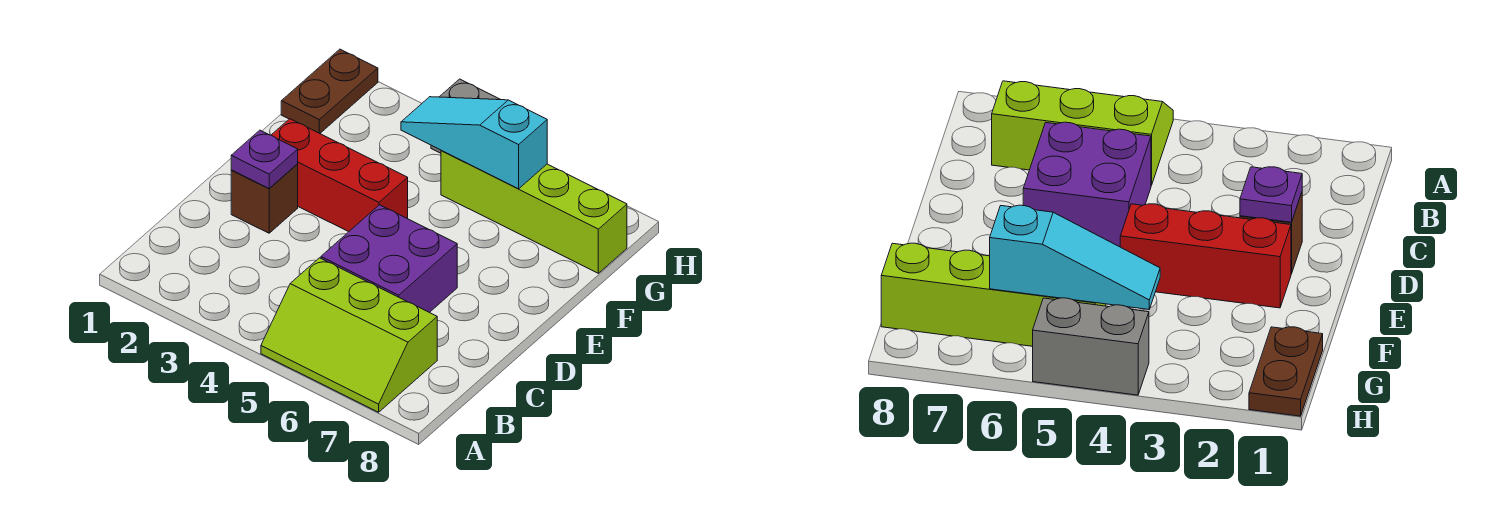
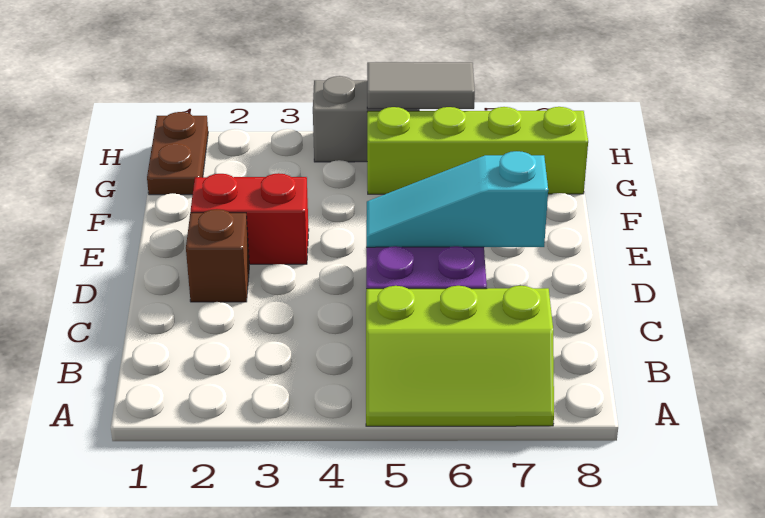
purple plate D2 level 2 -> none
red brick E2:E4 level 1 -> red brick E2:E3 level 1
cyan slope G4:G6 level 2 top 6 -> cyan slope D5:D7 level 2 top 7
none -> grey tile H5:H6 level 2

